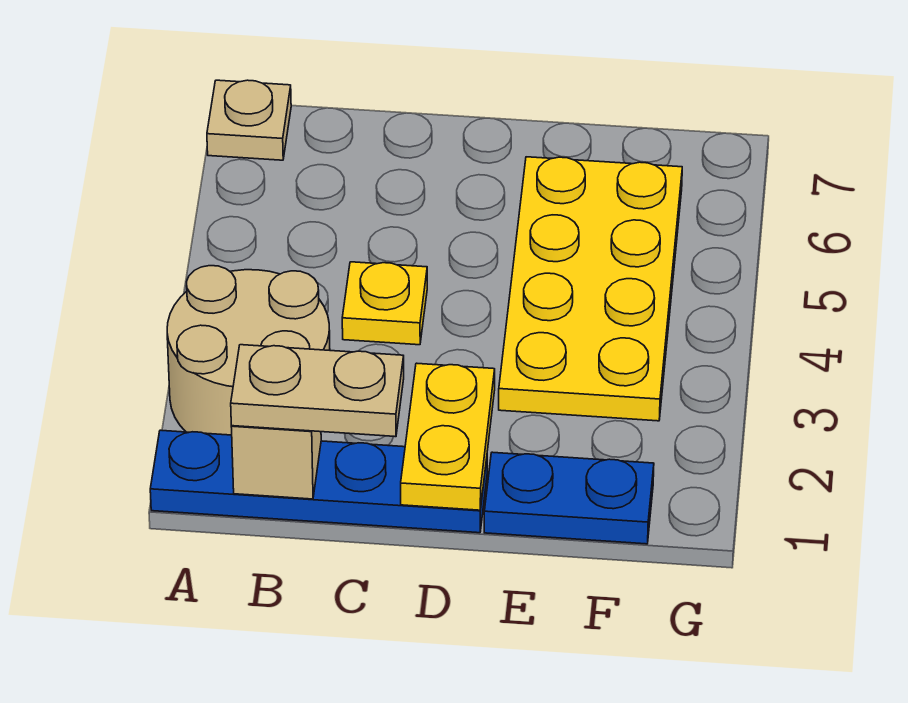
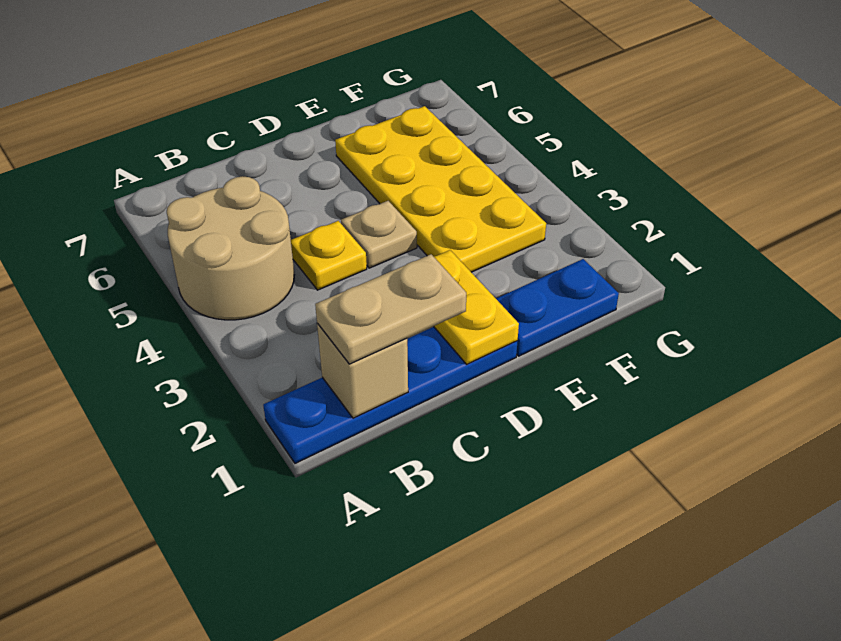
tan round brick A2:B3 level 1 -> tan round brick A4:B5 level 1
tan plate A7 level 1 -> tan plate D4 level 1

